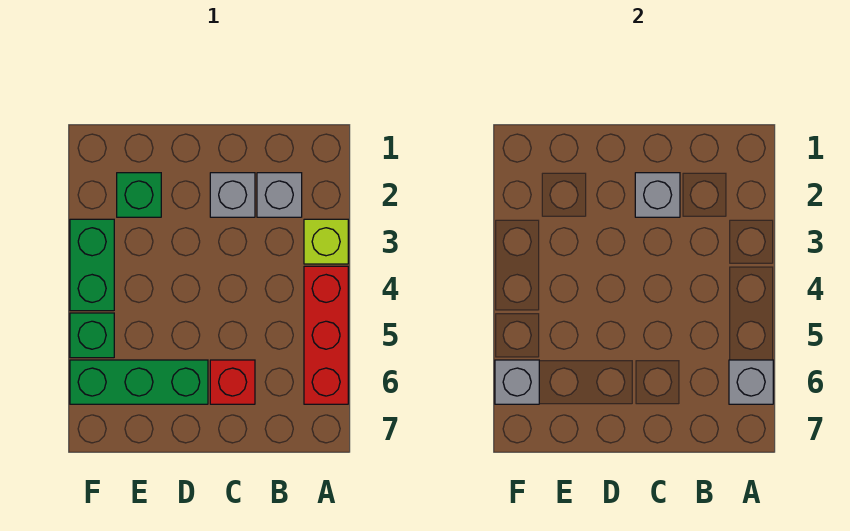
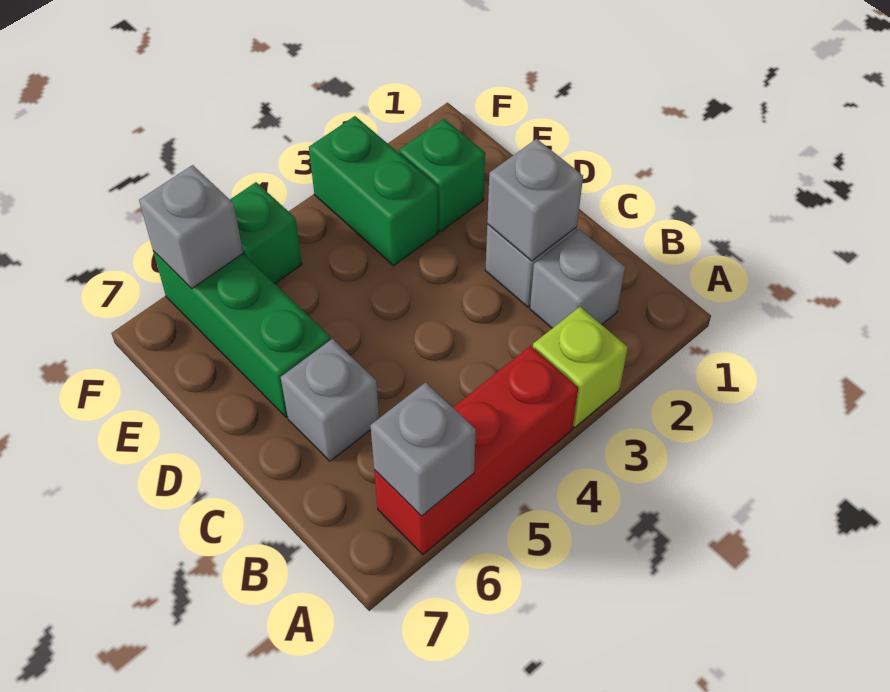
red brick C6 level 1 -> grey brick C6 level 1
green brick F3:F4 level 1 -> green brick E3:F3 level 1

